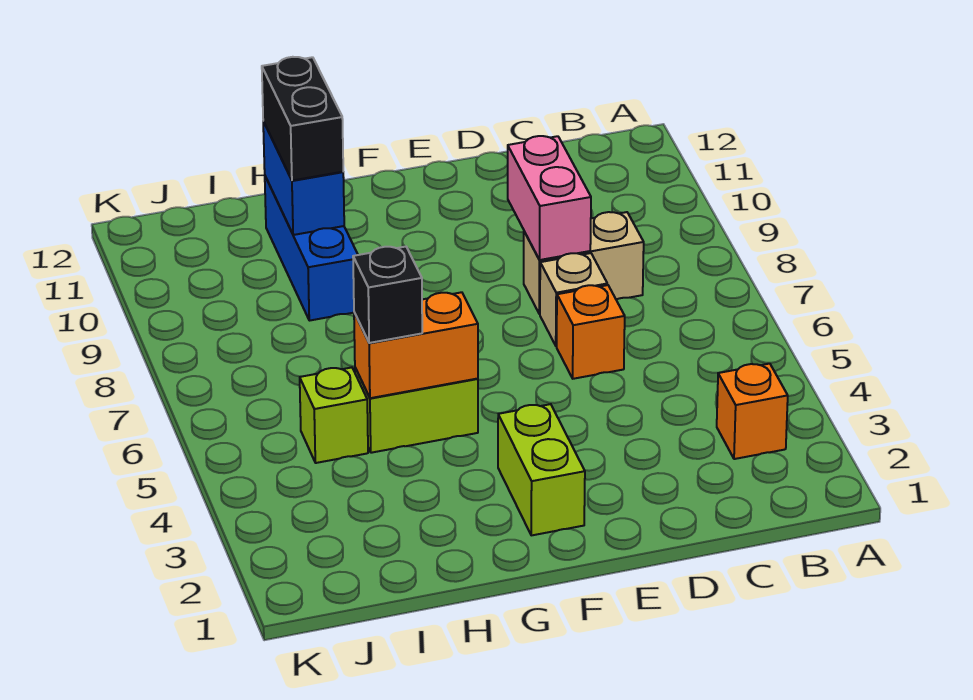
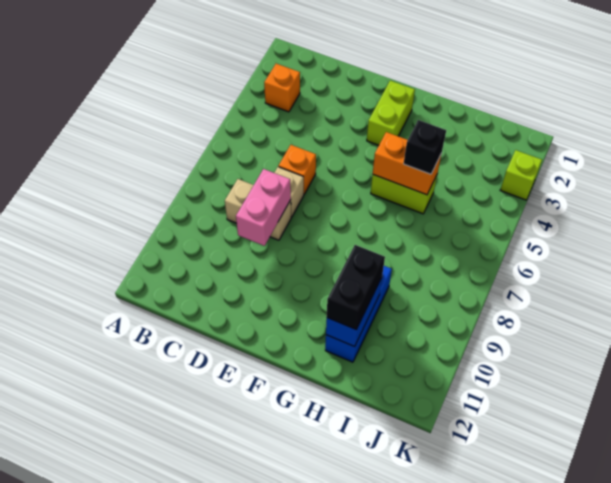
lime brick I5 level 1 -> lime brick K3 level 1

